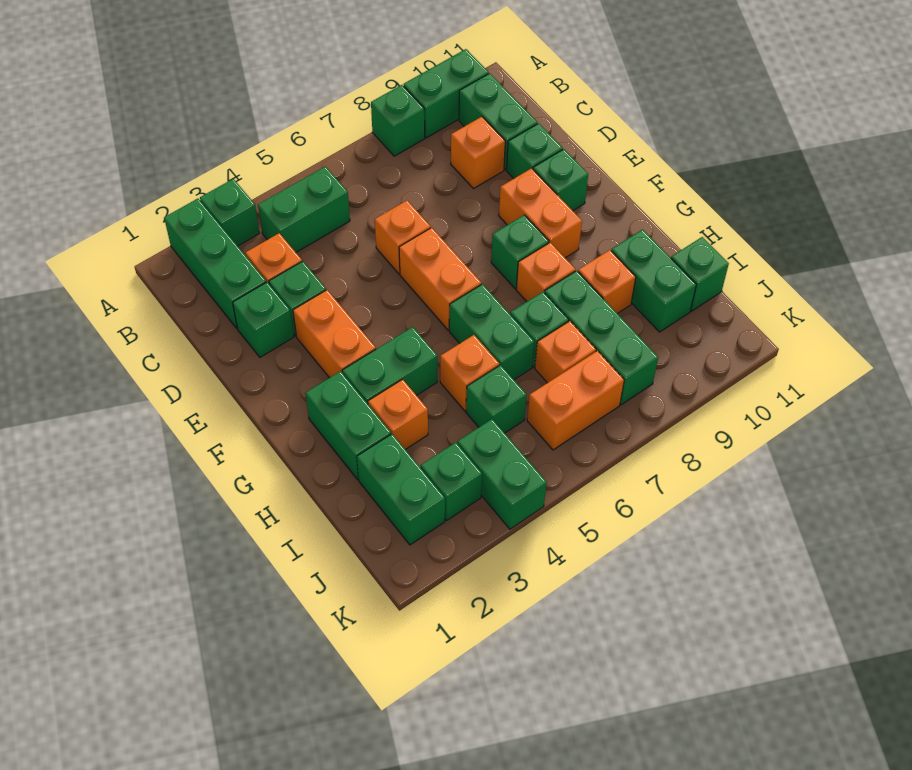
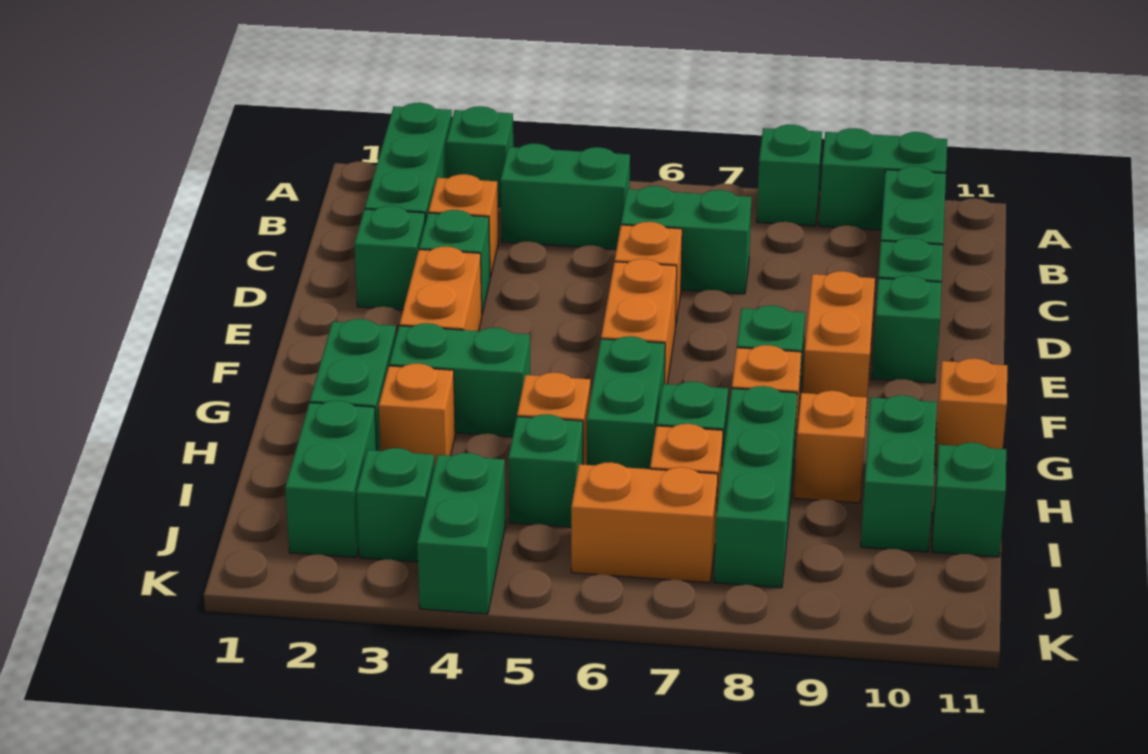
none -> green brick C6:C7 level 1
orange brick C9 level 1 -> orange brick G11 level 1

